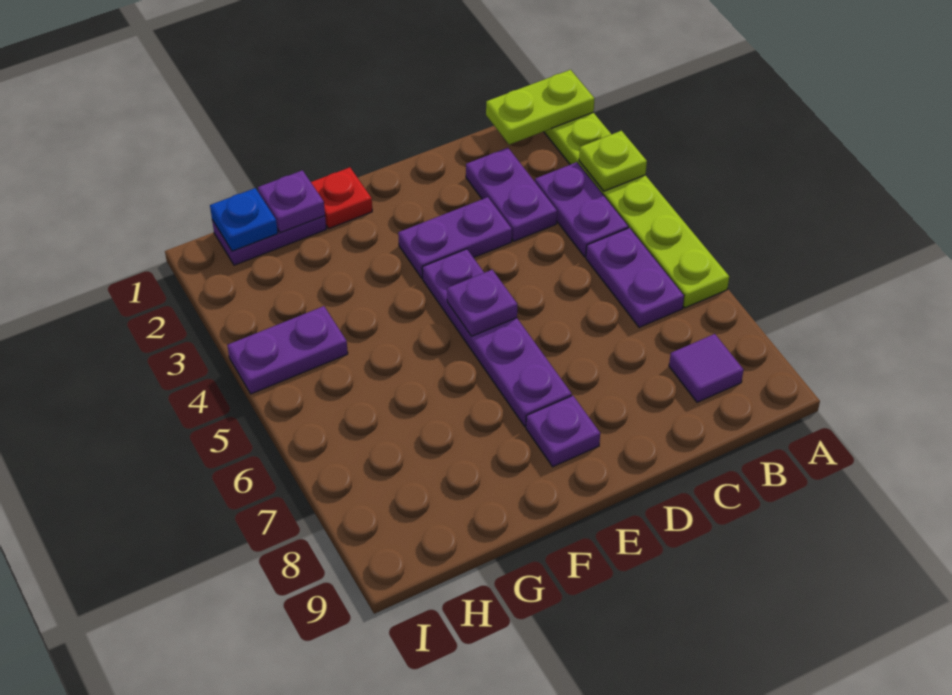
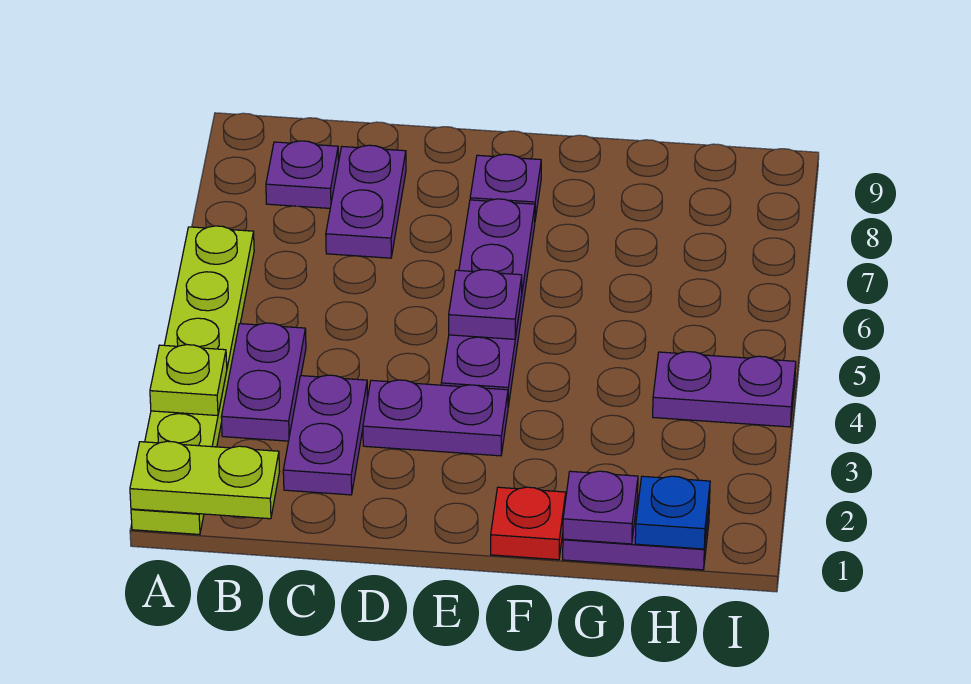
purple plate B5:B6 level 1 -> purple plate C7:C8 level 1
purple tile B8 level 1 -> purple plate B8 level 1

